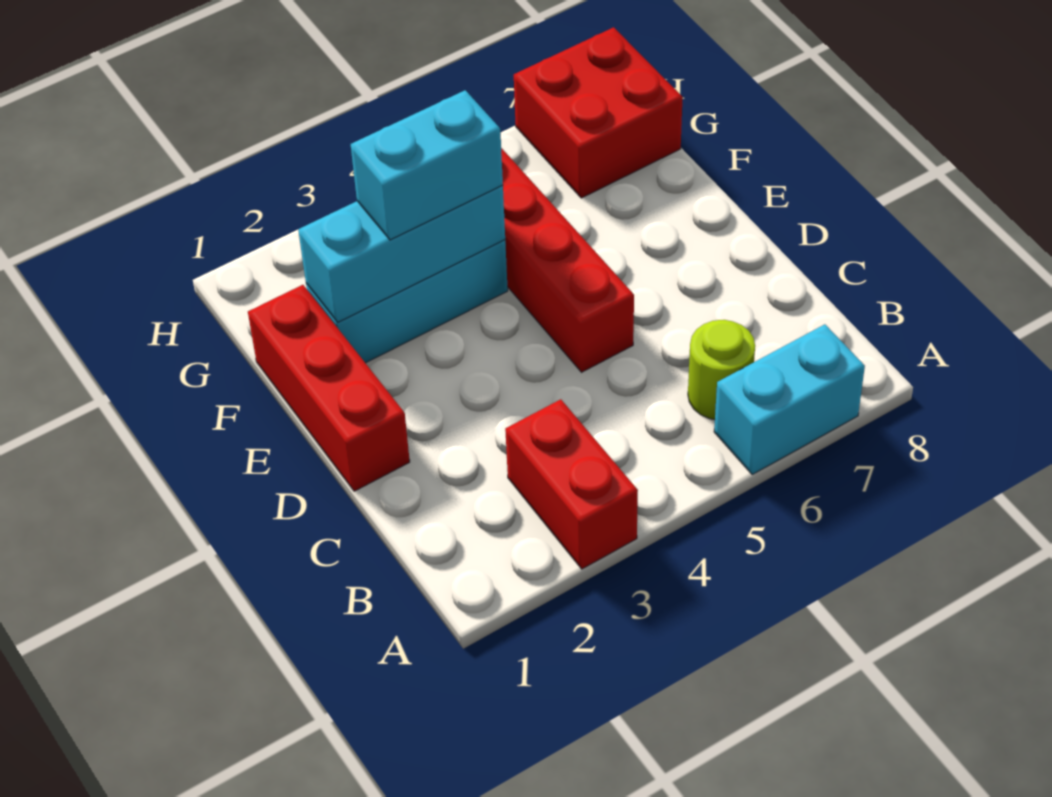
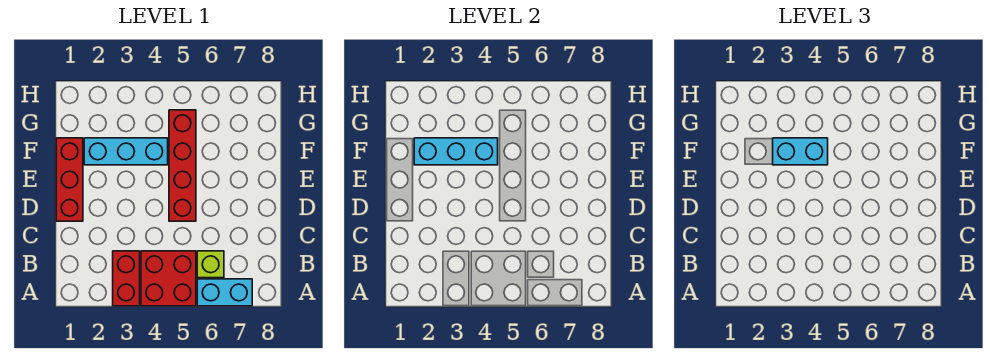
lime round brick B6 level 1 -> lime brick B6 level 1
red brick G7:H8 level 1 -> red brick A4:B5 level 1

